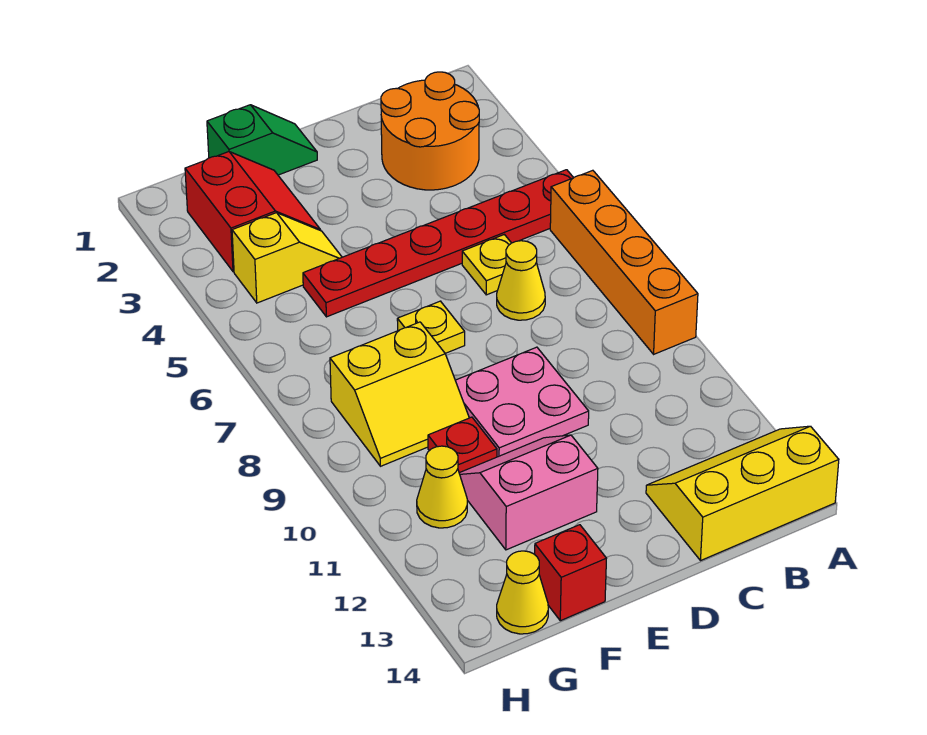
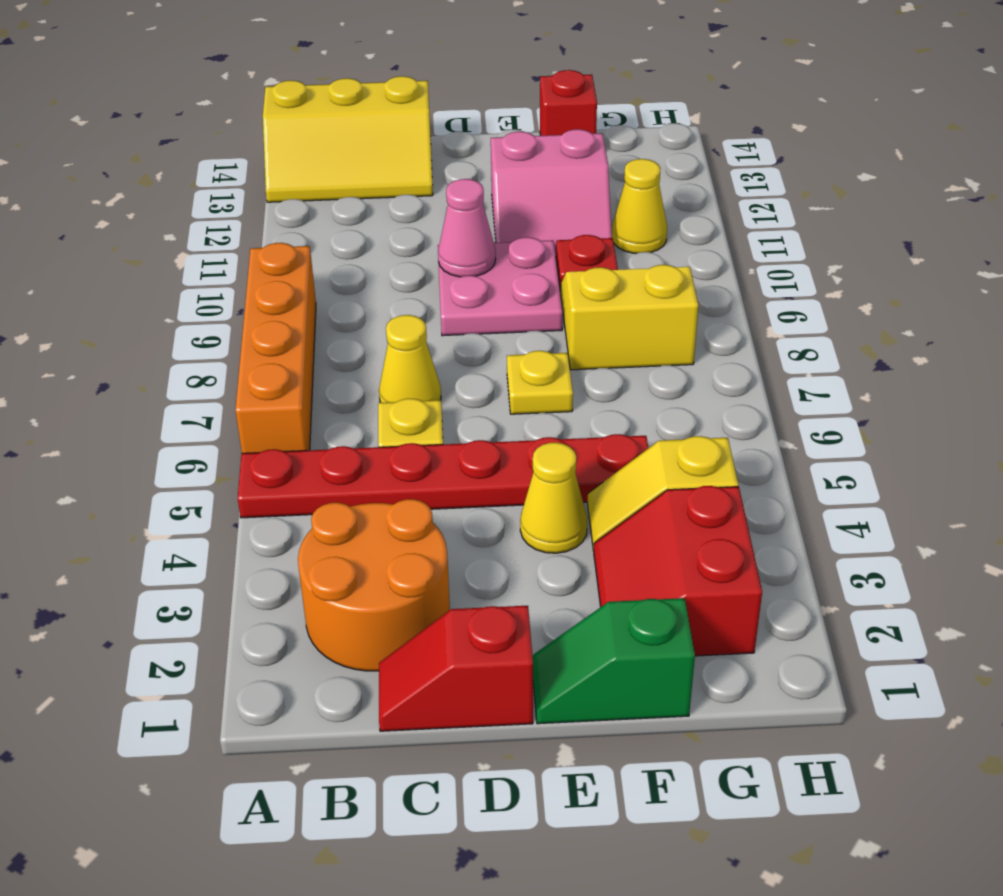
none -> red slope C1:D1 level 1 top D
none -> pink cone D10 level 2
yellow cone G14 level 1 -> yellow cone E4 level 1

